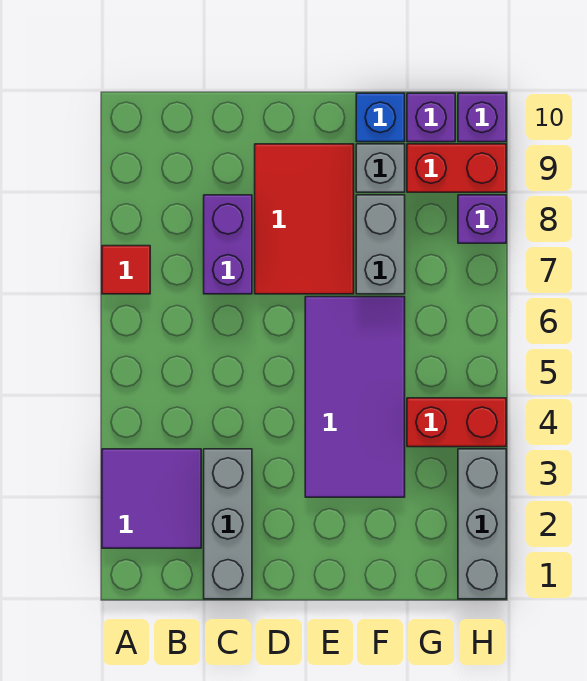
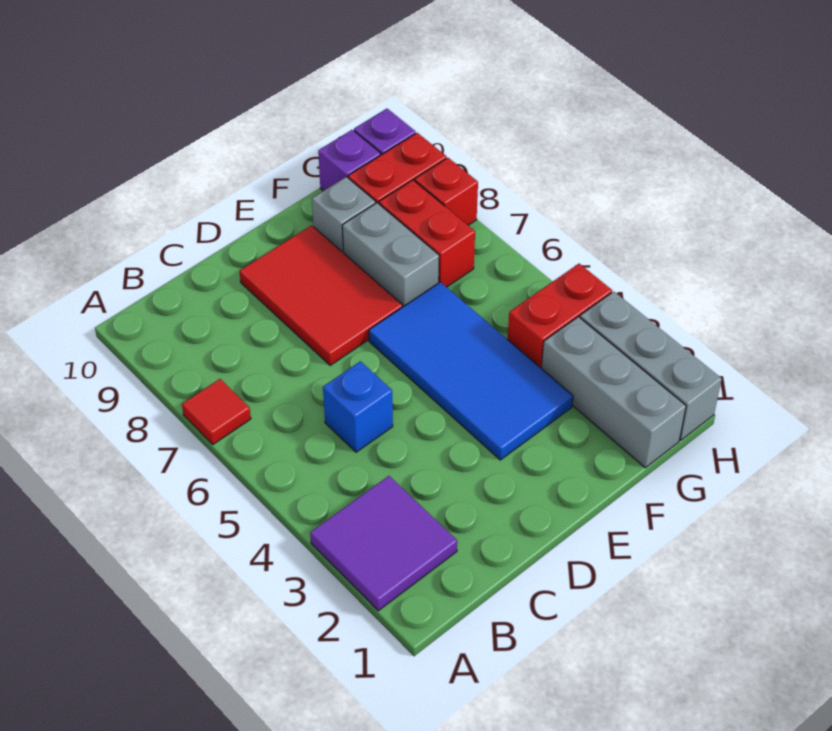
grey brick C1:C3 level 1 -> grey brick G1:G3 level 1
purple brick C7:C8 level 1 -> none
purple tile E3:F6 level 1 -> blue tile E3:F6 level 1
blue brick F10 level 1 -> blue brick C5 level 1
none -> red brick G7:G8 level 1
purple brick H8 level 1 -> red brick H8 level 1

